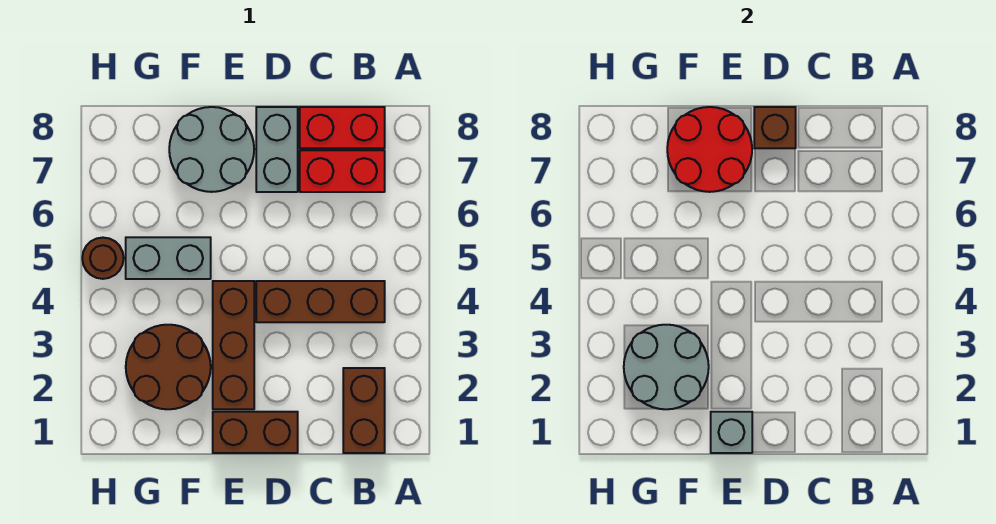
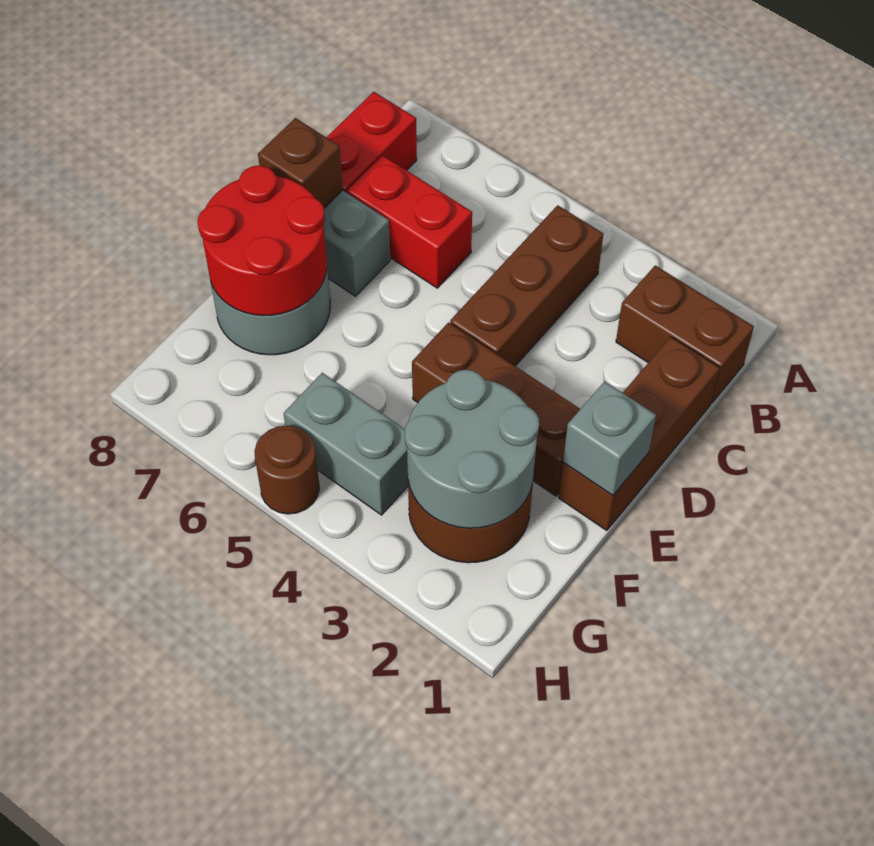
red brick B7:C7 level 1 -> red brick C6:C7 level 1
brown brick D1:E1 level 1 -> brown brick C1:E1 level 1
grey brick F5:G5 level 1 -> grey brick G4:G5 level 1

